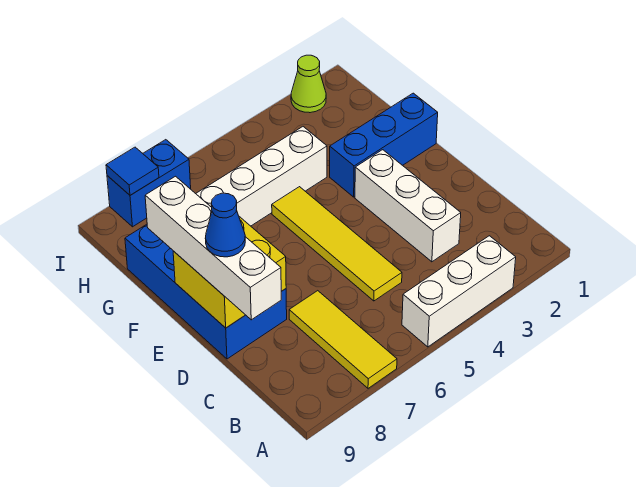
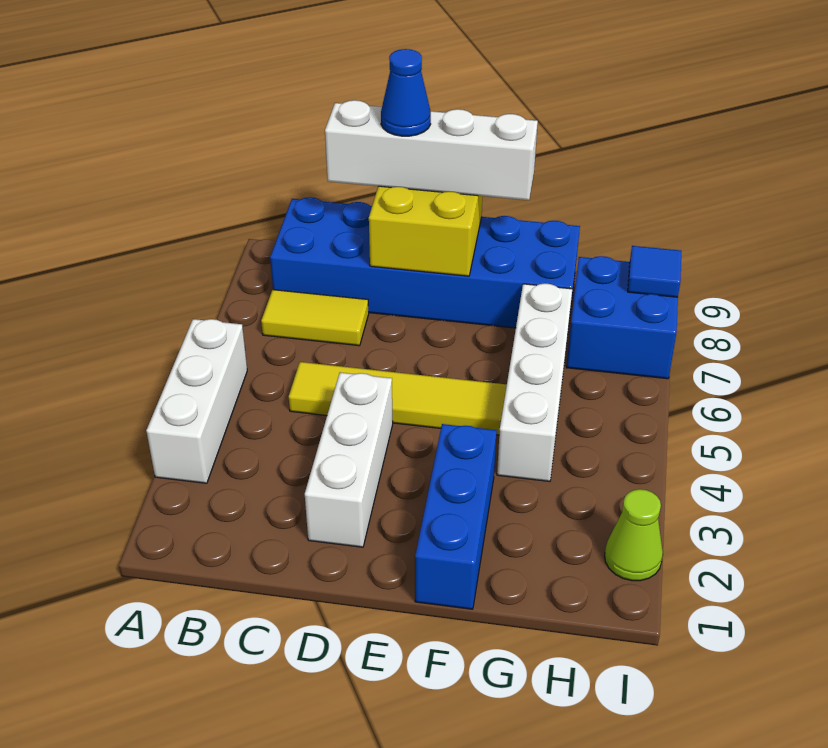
yellow tile A7:C7 level 1 -> yellow tile B7:C7 level 1
white brick C3:E3 level 1 -> white brick D2:D4 level 1
blue brick D8:G9 level 1 -> blue brick B8:G9 level 1
blue brick I7:I8 level 1 -> blue brick H7:I8 level 1

